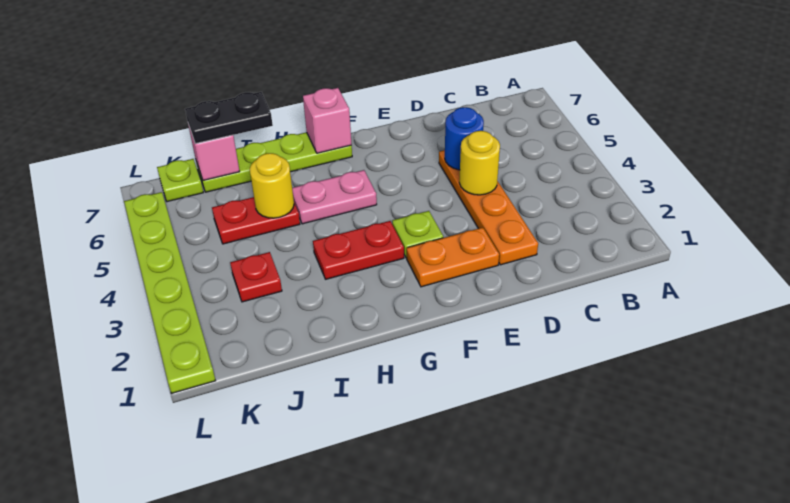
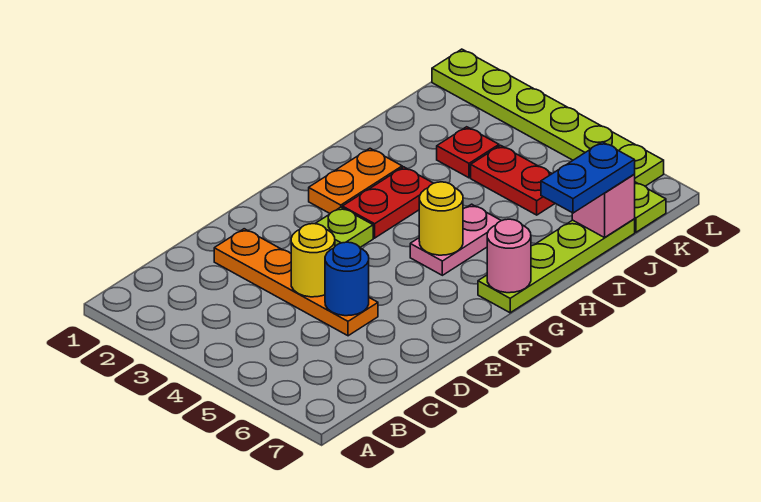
orange plate E2:F2 level 1 -> orange plate G2:H2 level 1
pink brick G7 level 2 -> pink round brick G7 level 2
red plate I5:J5 level 1 -> red plate J4:J5 level 1
yellow round brick I5 level 2 -> yellow round brick G5 level 2
black plate I7:J7 level 3 -> blue plate I7:J7 level 3

